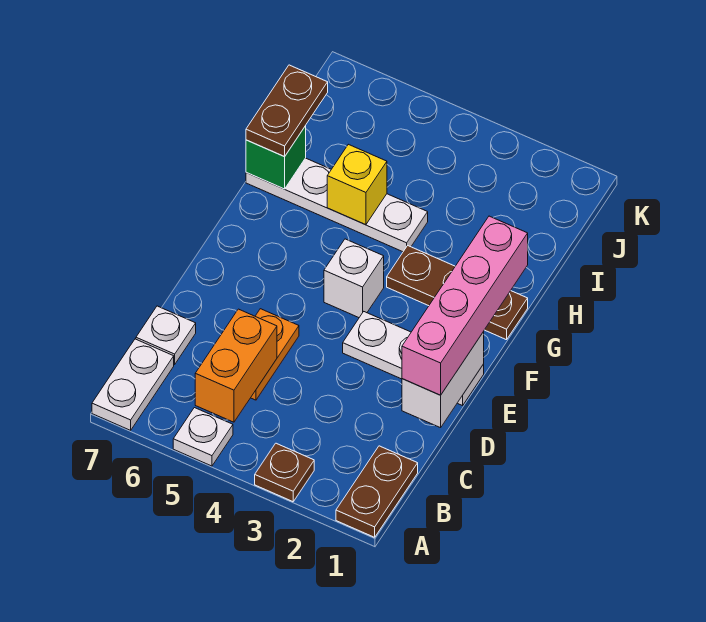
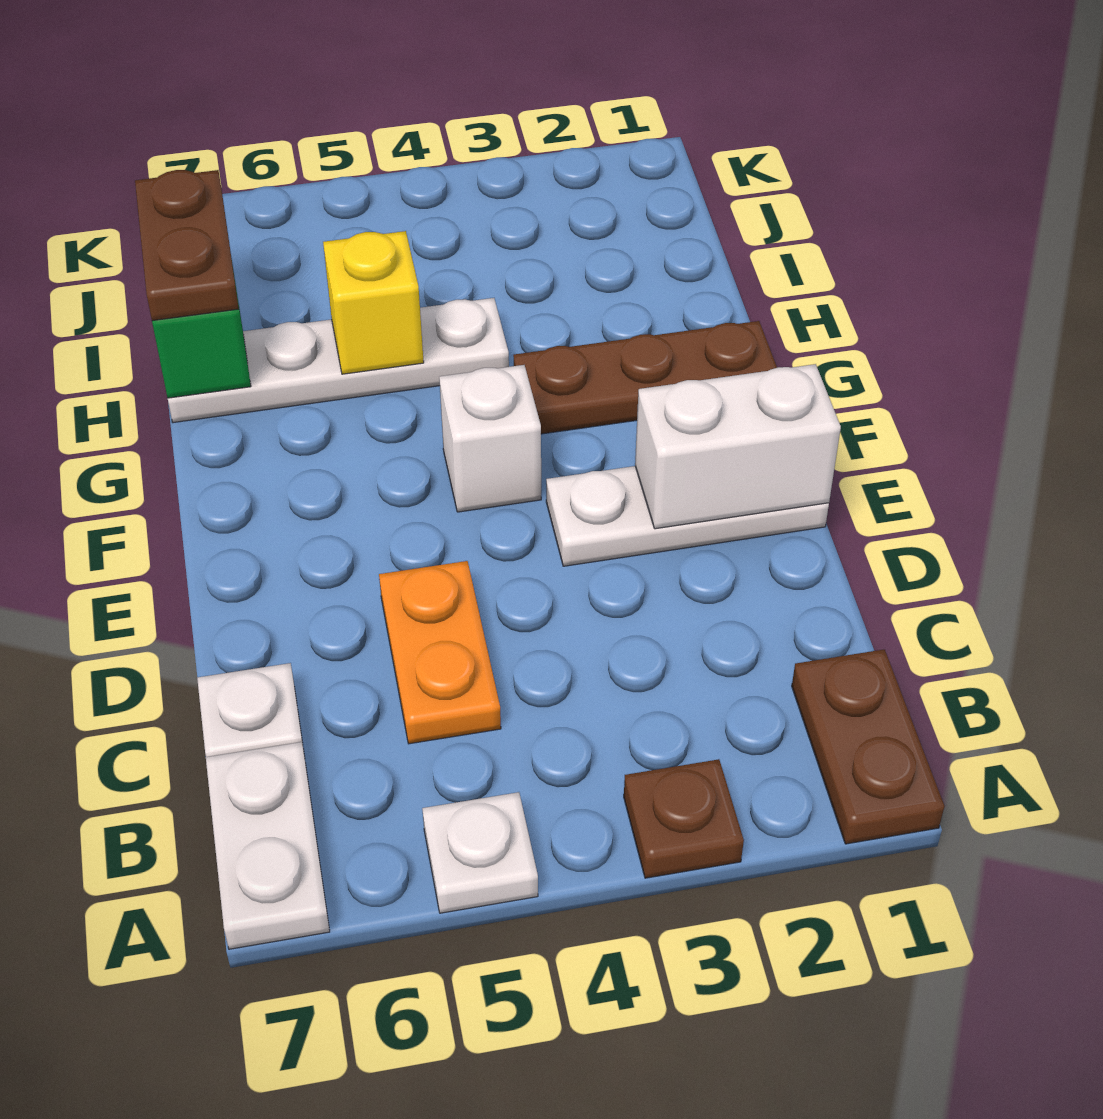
orange brick B5:C5 level 2 -> none
white brick D1:E1 level 2 -> white brick E1:E2 level 2
pink brick D1:G1 level 3 -> none

